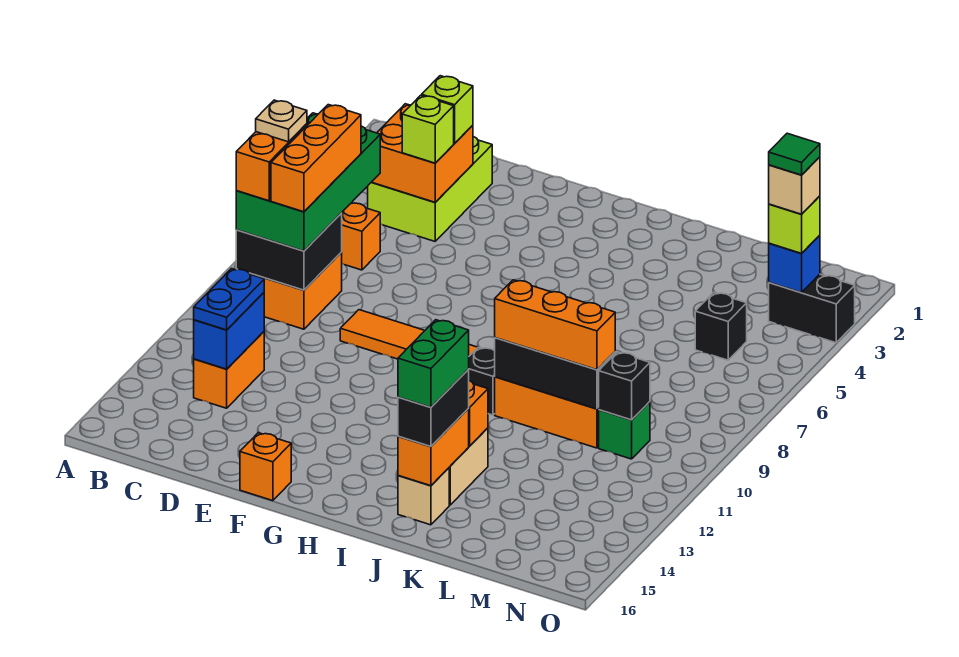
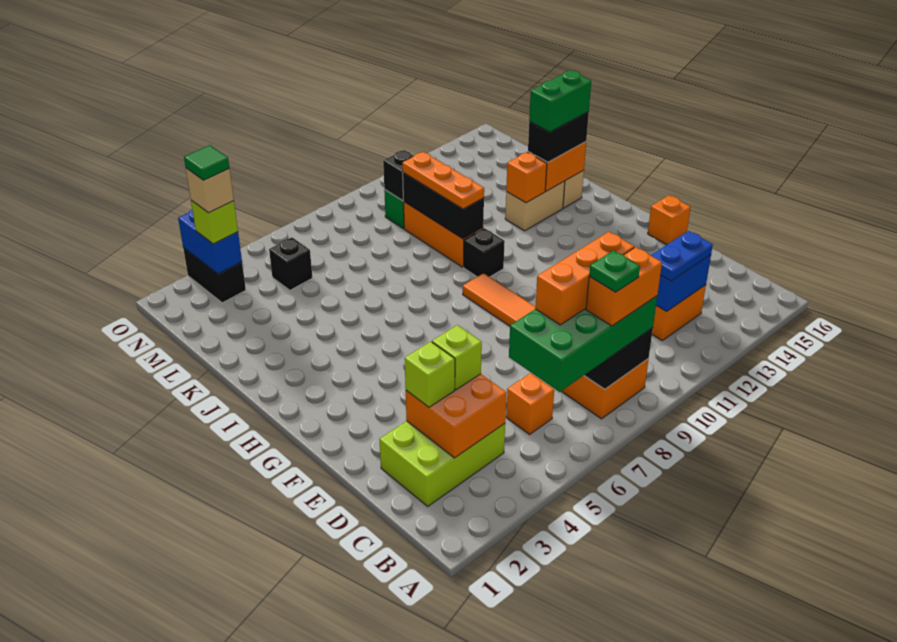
tan plate B8 level 5 -> green plate B8 level 5
orange brick J10:L10 level 3 -> orange plate J10:L10 level 3
blue brick N3 level 2 -> blue brick N3:O3 level 2

